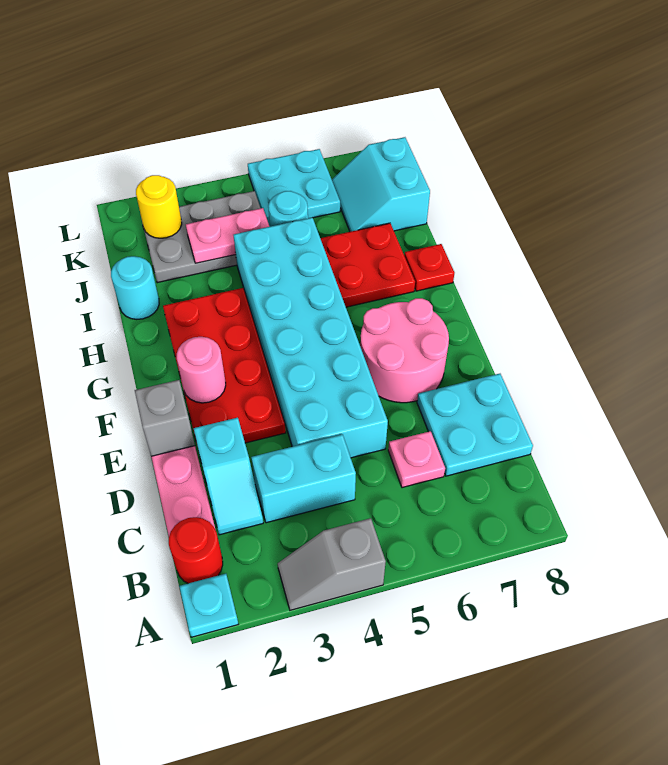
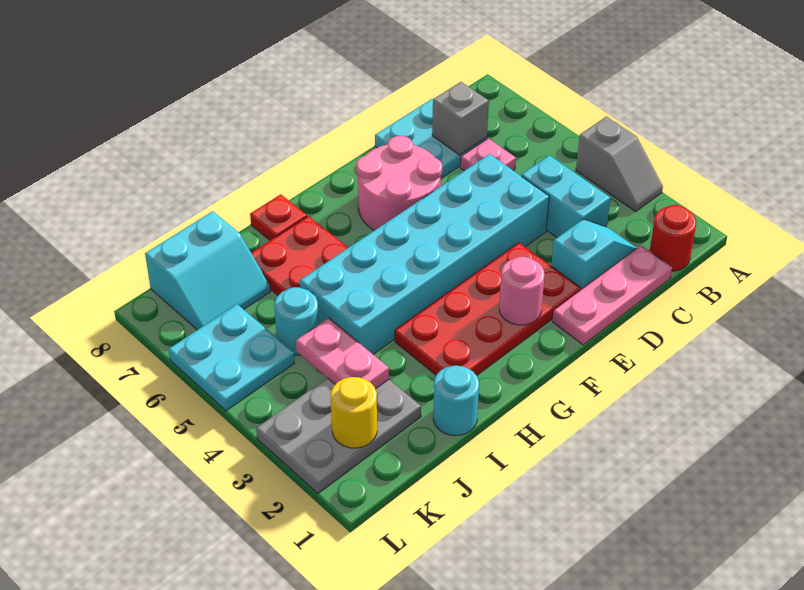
cyan plate A1 level 1 -> none
grey brick E1 level 2 -> grey brick C7 level 2
grey plate J2:K4 level 1 -> grey plate J2:L3 level 1

